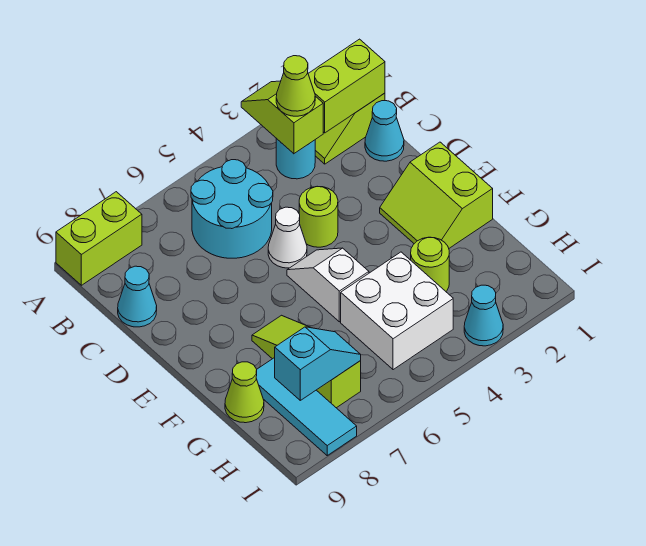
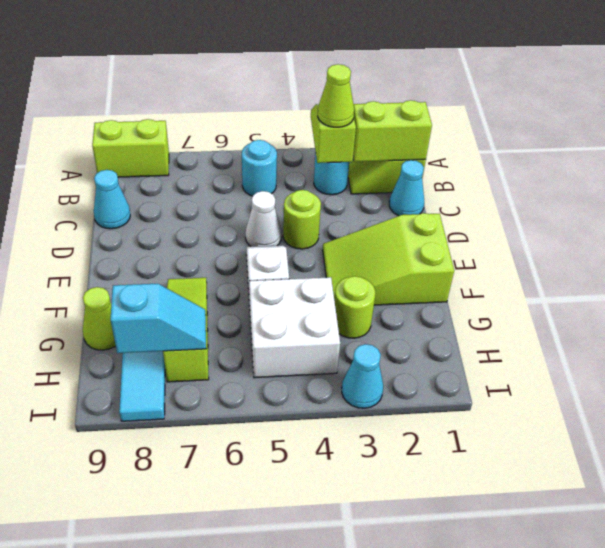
cyan round brick B5:C6 level 1 -> cyan round brick B5 level 1
lime slope E1:F2 level 1 top 1 -> lime slope E1:F3 level 1 top 1

